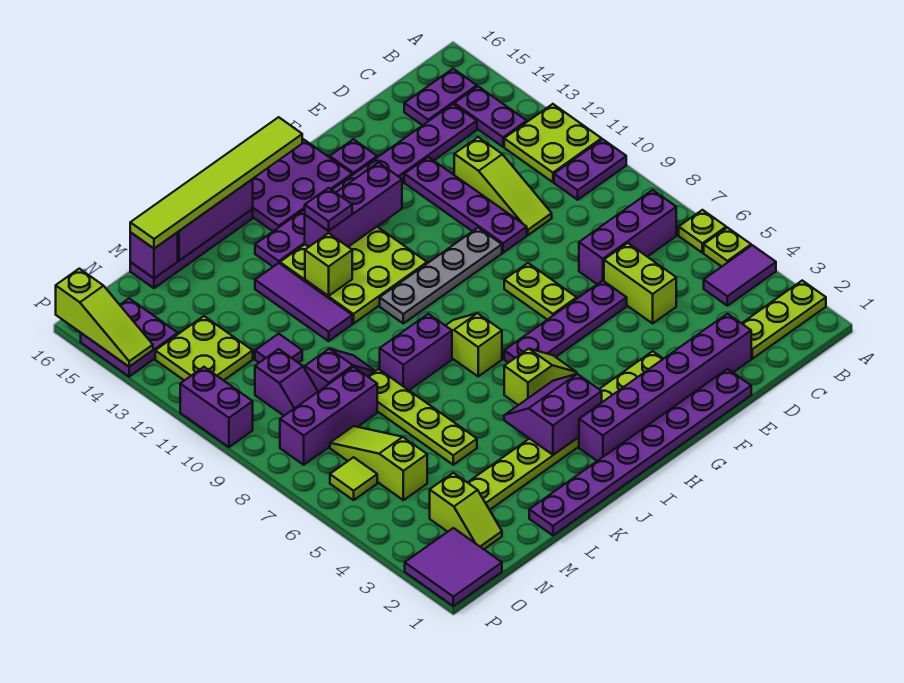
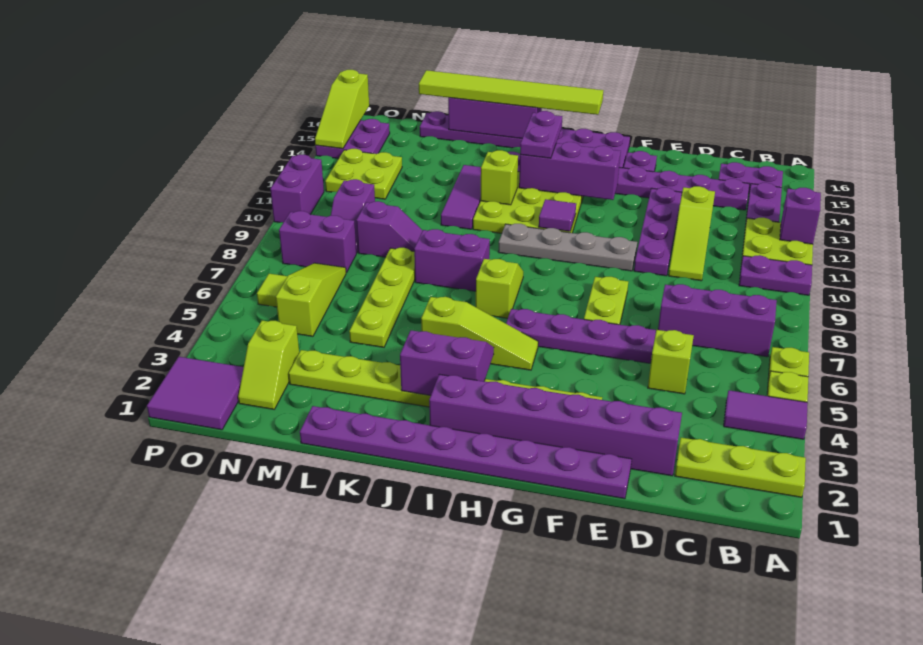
lime brick D5:D6 level 1 -> lime brick D5 level 1
lime slope H5:I5 level 1 top I -> lime slope H5:J5 level 1 top J
purple plate I13 level 3 -> purple plate I13:I14 level 3
purple brick M8:O8 level 1 -> purple brick N8:O8 level 1
purple tile M11 level 1 -> purple tile H11 level 2
purple brick M16 level 2 -> purple brick A12 level 2

